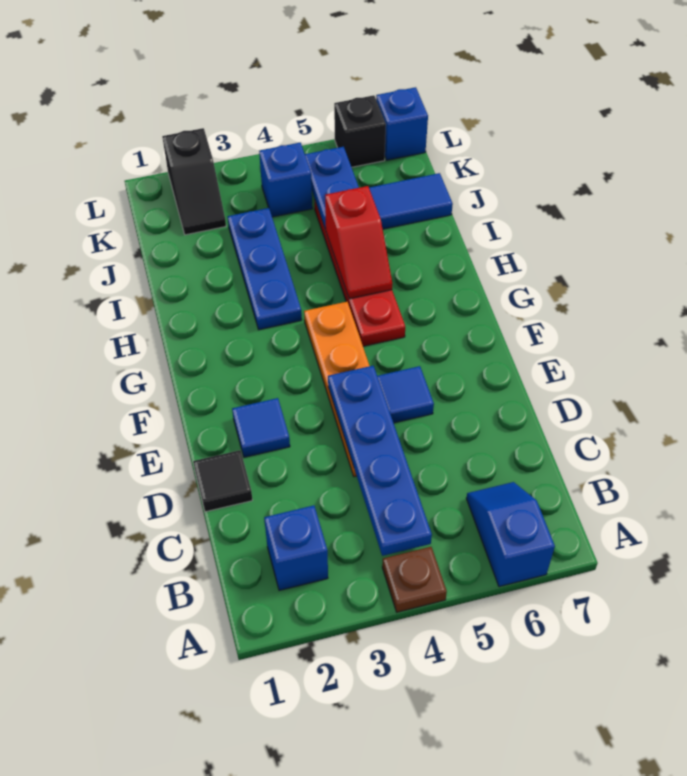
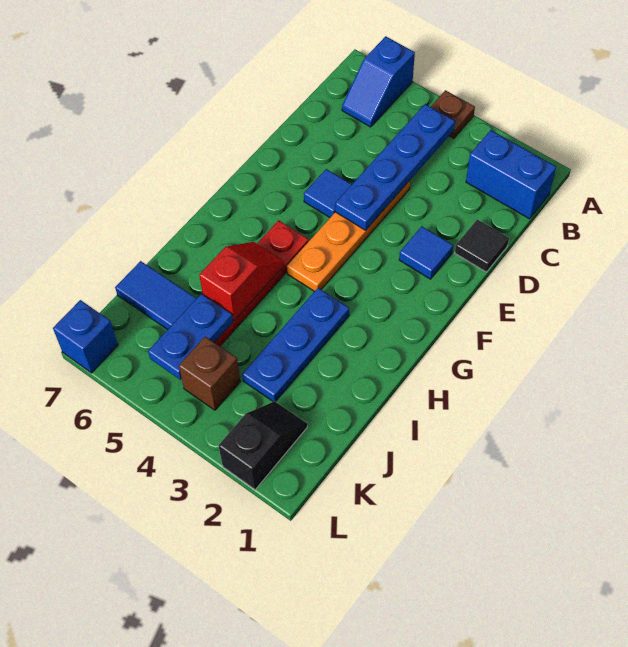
blue brick B2 level 1 -> blue brick B1:B2 level 1
blue brick K4 level 1 -> brown brick K4 level 1
black brick L6 level 1 -> none

